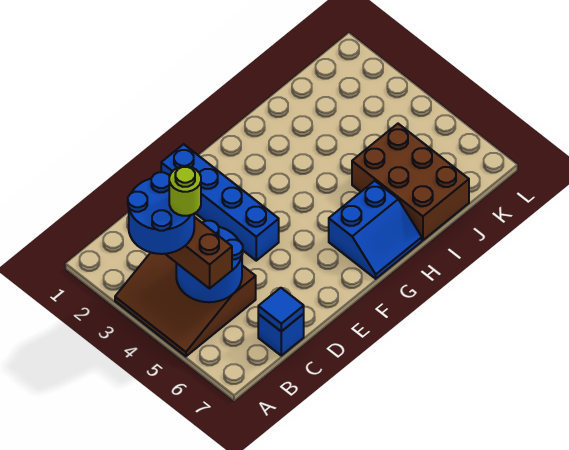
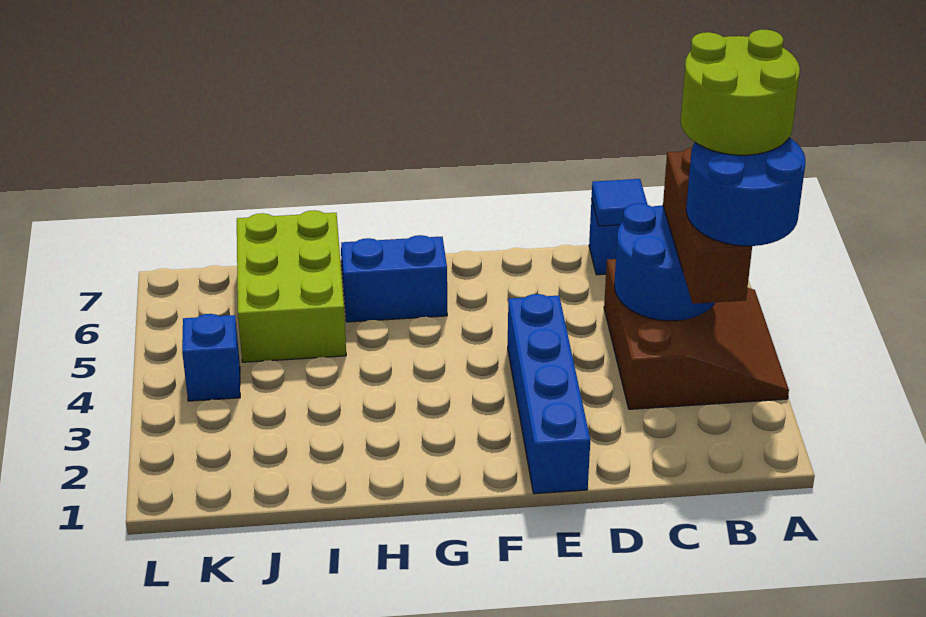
lime round brick B4 level 5 -> lime round brick A4:B5 level 5
brown brick I5:J7 level 1 -> lime brick I5:J7 level 1
none -> blue brick K4 level 1

